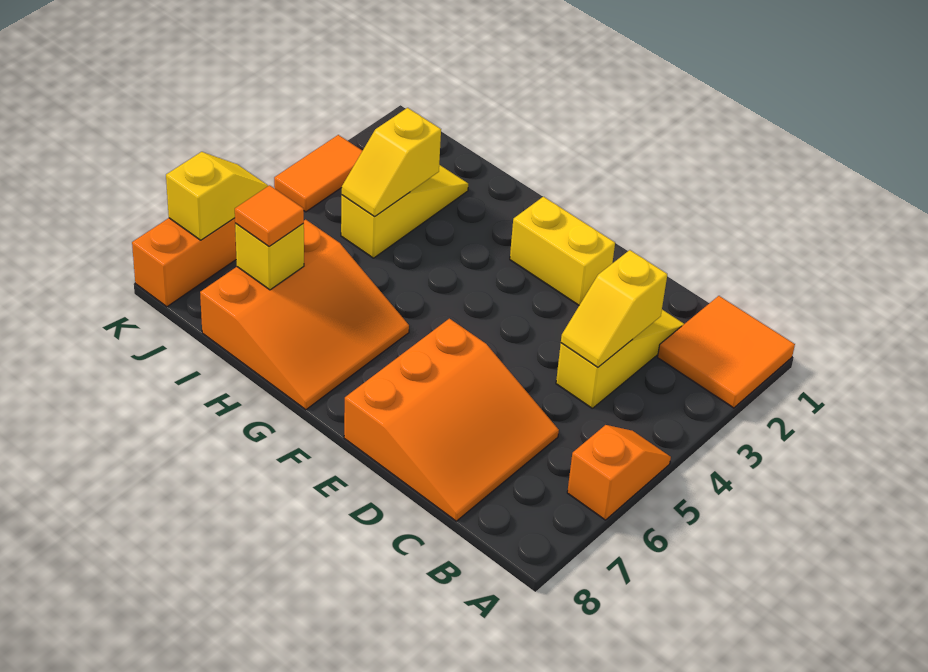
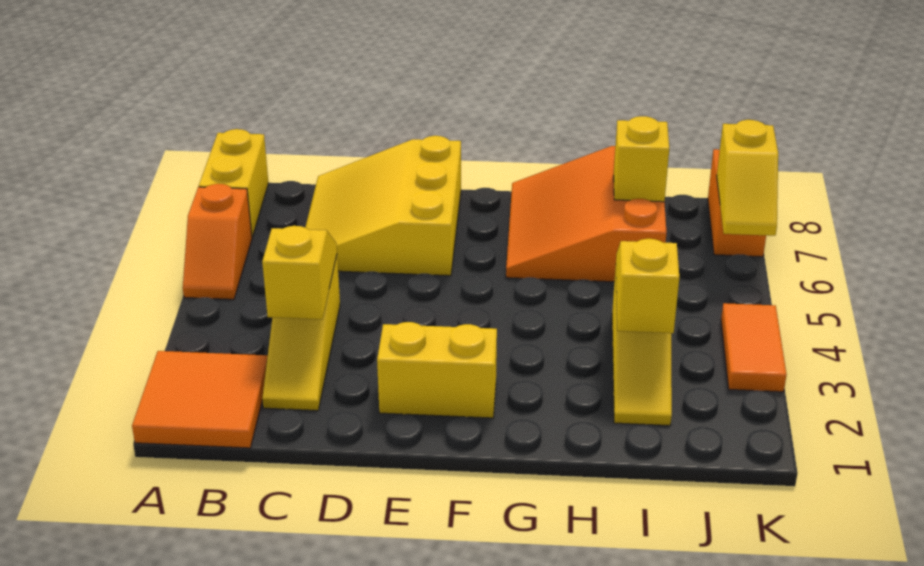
none -> yellow brick A7:A8 level 1
orange slope C6:E8 level 1 top E -> yellow slope C6:E8 level 1 top E
orange tile I7 level 3 -> none

